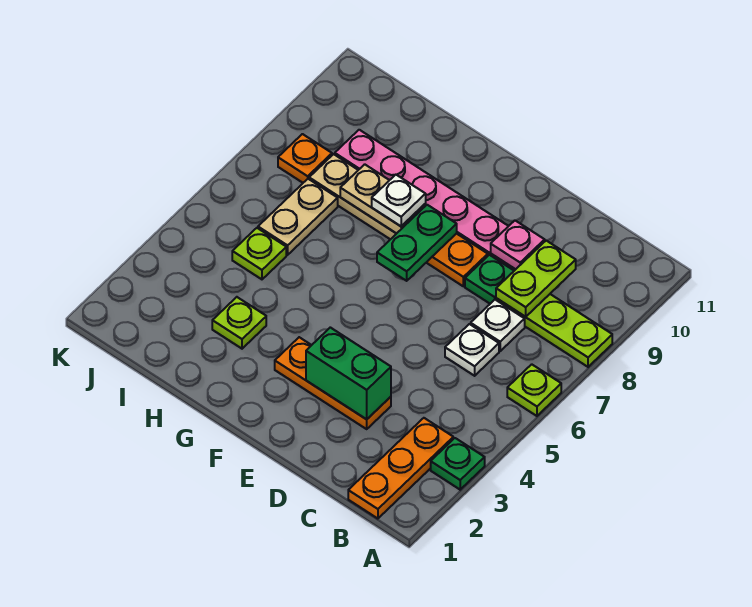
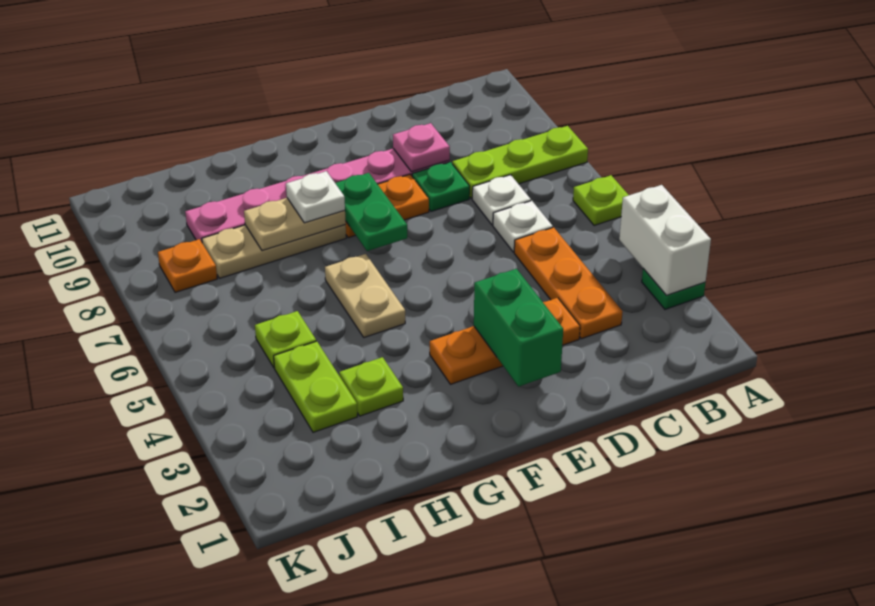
none -> white brick A3:A4 level 2
orange plate B1:B3 level 1 -> orange plate C3:C5 level 1
lime plate C8:C9 level 2 -> lime plate I3:I4 level 1
green brick D3:E3 level 2 -> green brick E2:E3 level 2
tan plate I6:I7 level 1 -> tan plate G5:G6 level 1

